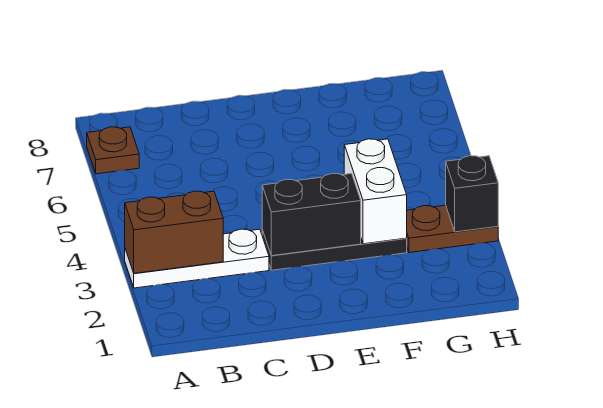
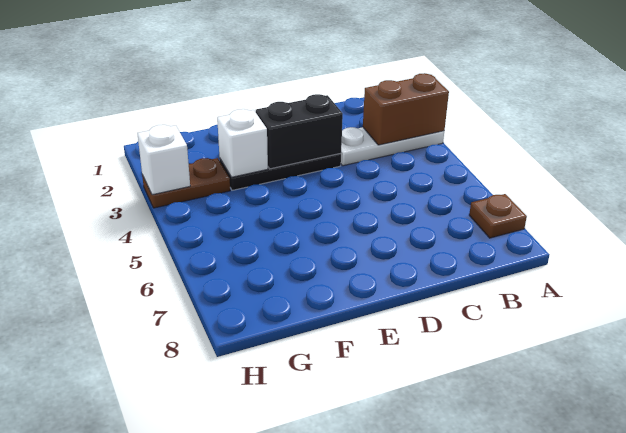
white brick F3:F4 level 2 -> white brick F3 level 2
black brick H3 level 2 -> white brick H3 level 2

